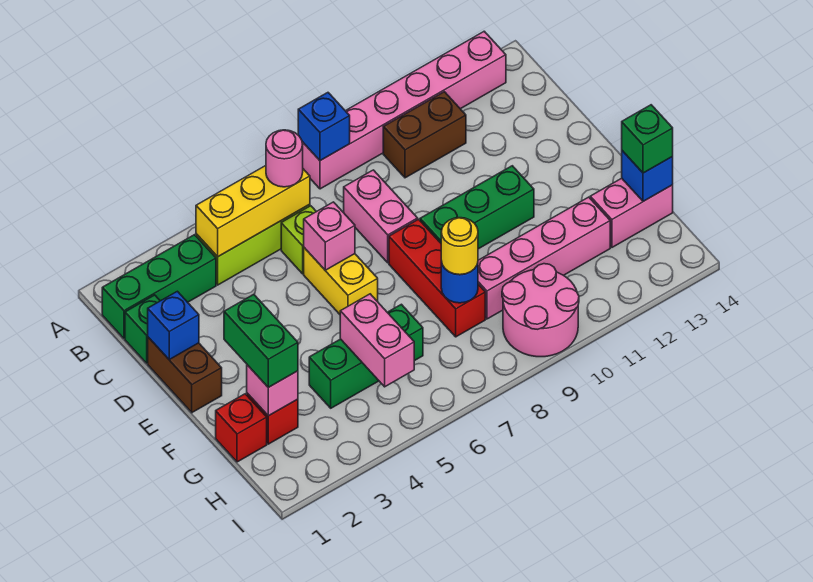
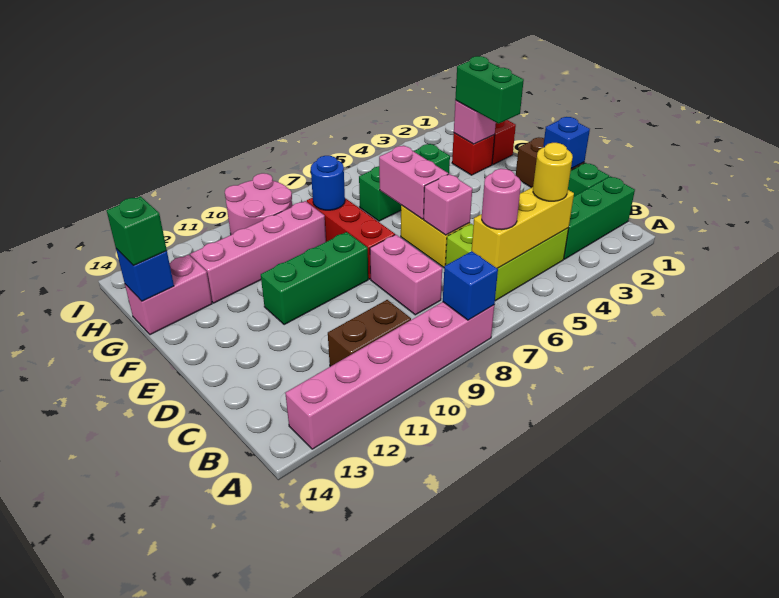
pink brick G5:H5 level 2 -> pink brick E6:F6 level 2
yellow round brick G8 level 3 -> yellow round brick B4 level 3

